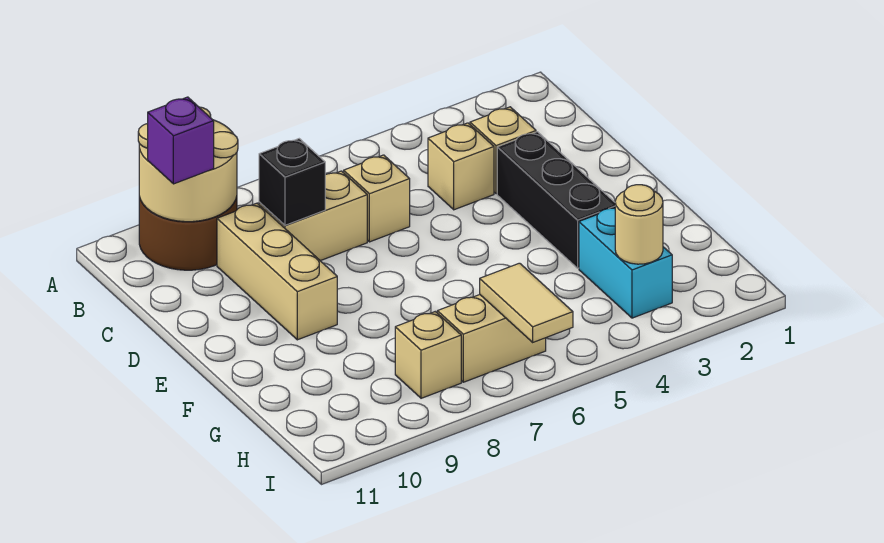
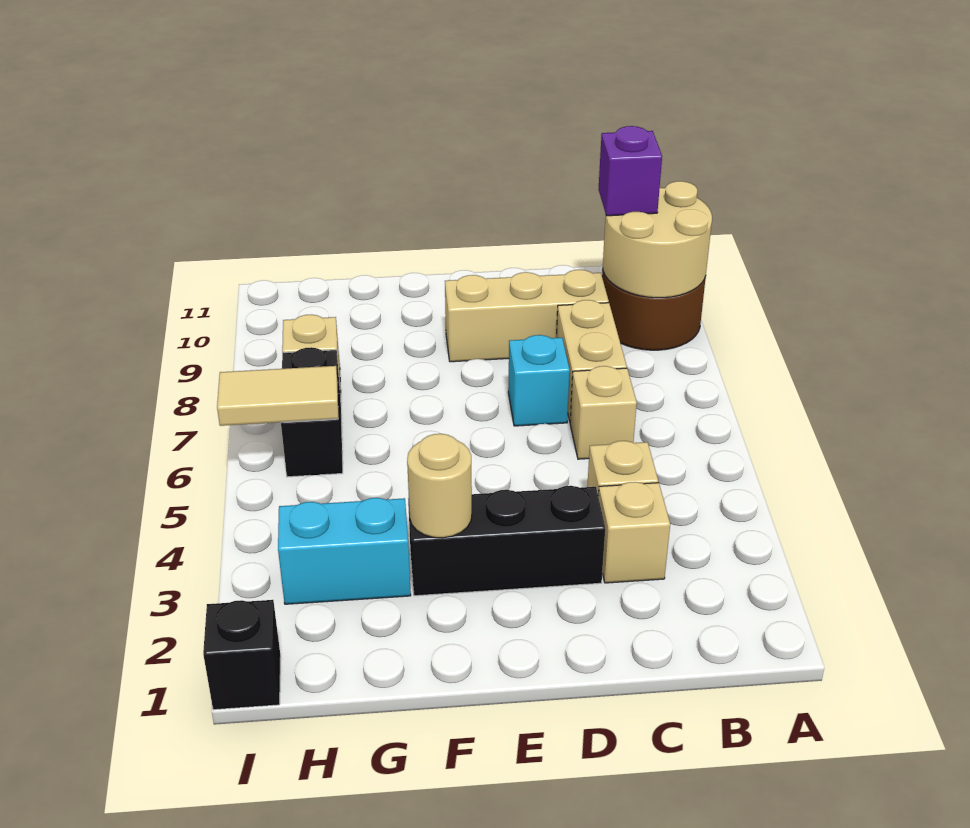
black brick C8 level 2 -> black brick I1 level 1
none -> cyan brick D7 level 1
tan round brick H3 level 2 -> tan round brick F3 level 2
tan brick H6:H7 level 1 -> black brick H6:H7 level 1

